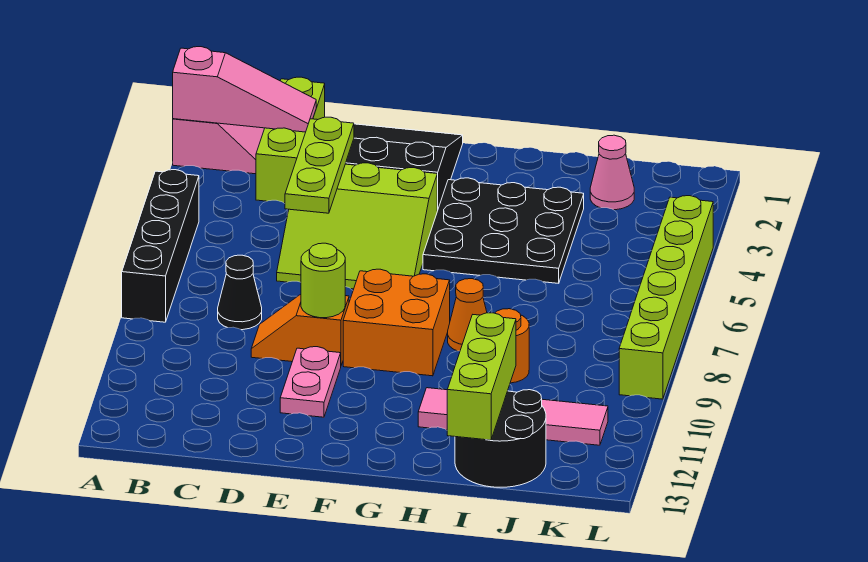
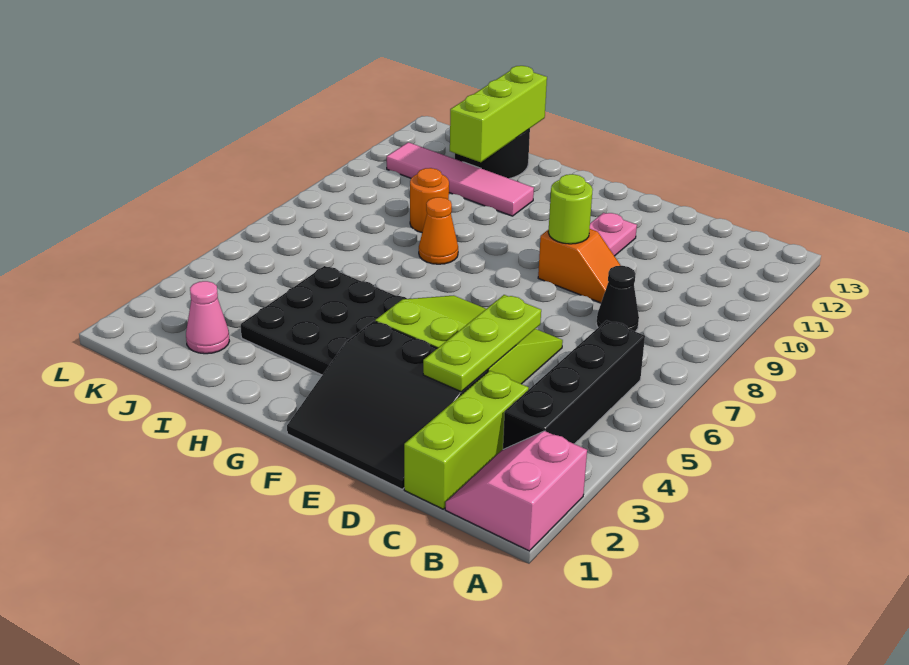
pink slope A2:C2 level 2 top A -> none
black brick A5:A8 level 1 -> black brick B3:B6 level 1
orange brick F8:G9 level 1 -> none
lime brick L4:L9 level 1 -> none

